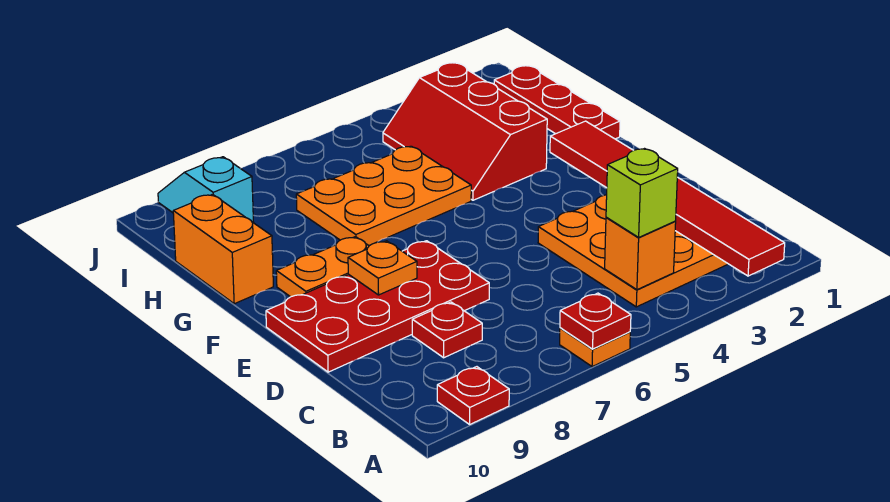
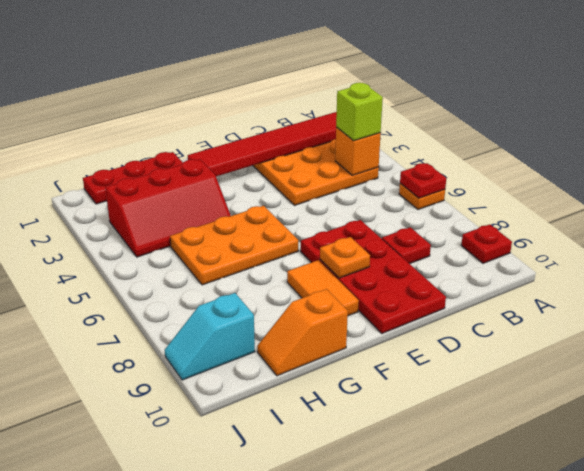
orange plate F8:F9 level 1 -> orange tile F8:F9 level 1
orange plate G5:H7 level 1 -> orange plate F5:H6 level 1
orange brick G10:H10 level 1 -> orange slope G10:H10 level 1 top G

